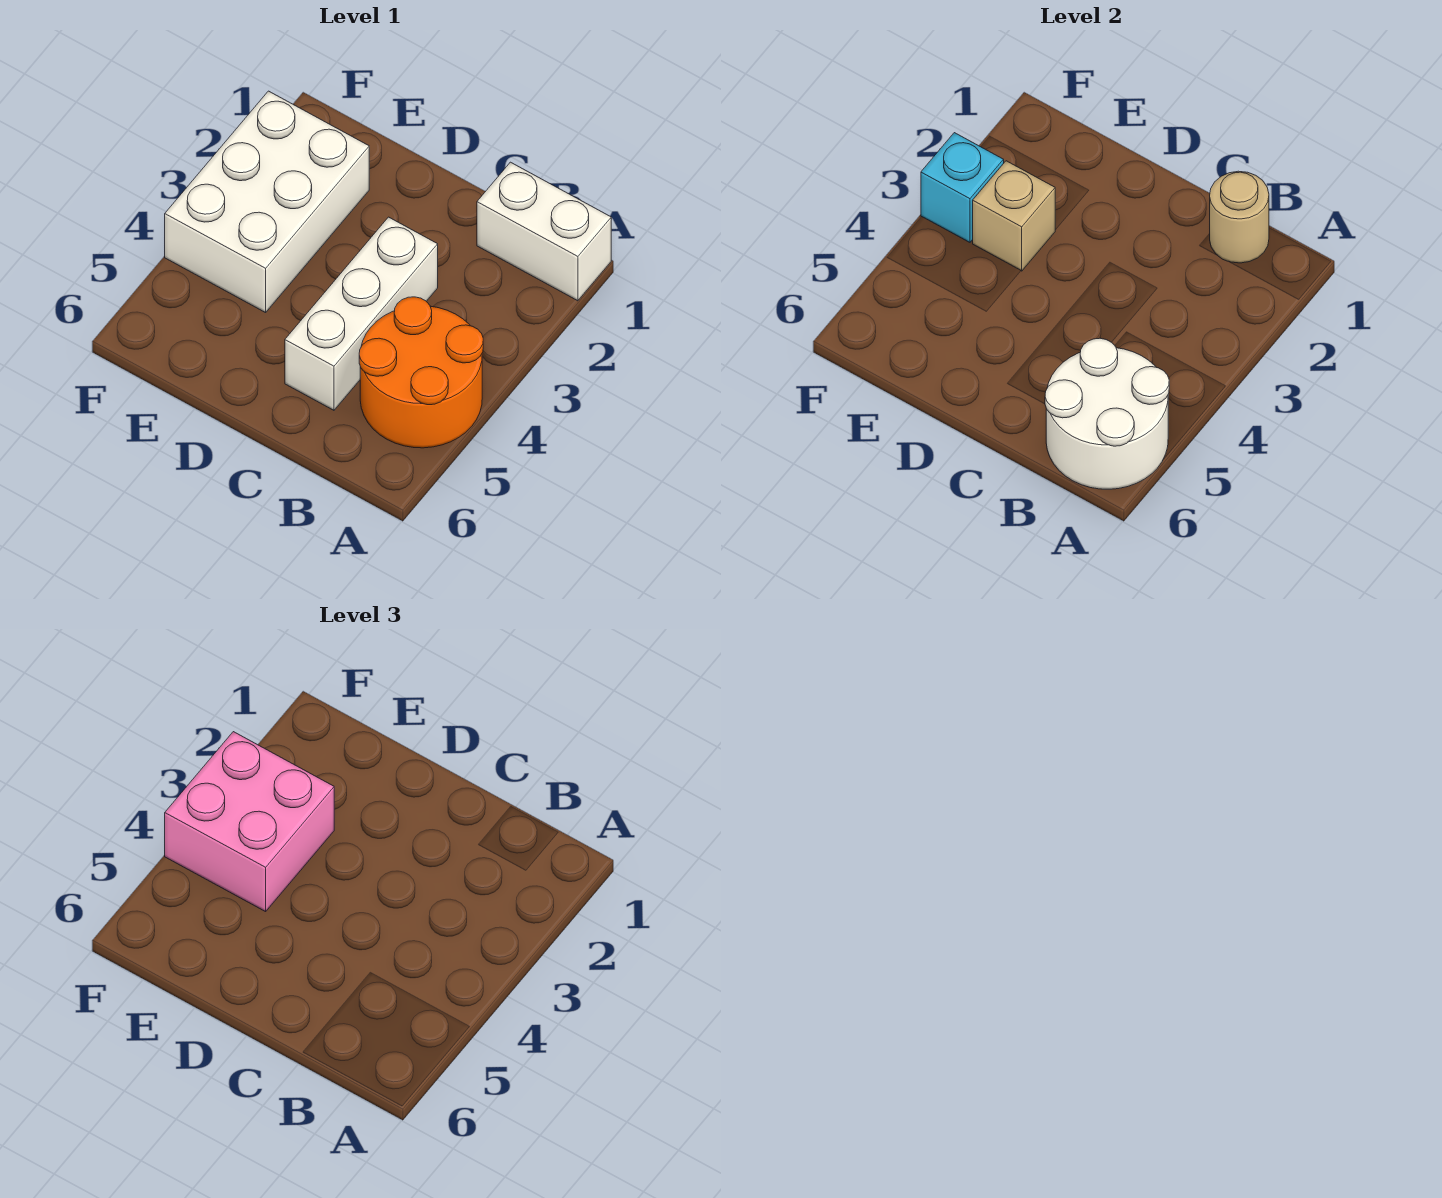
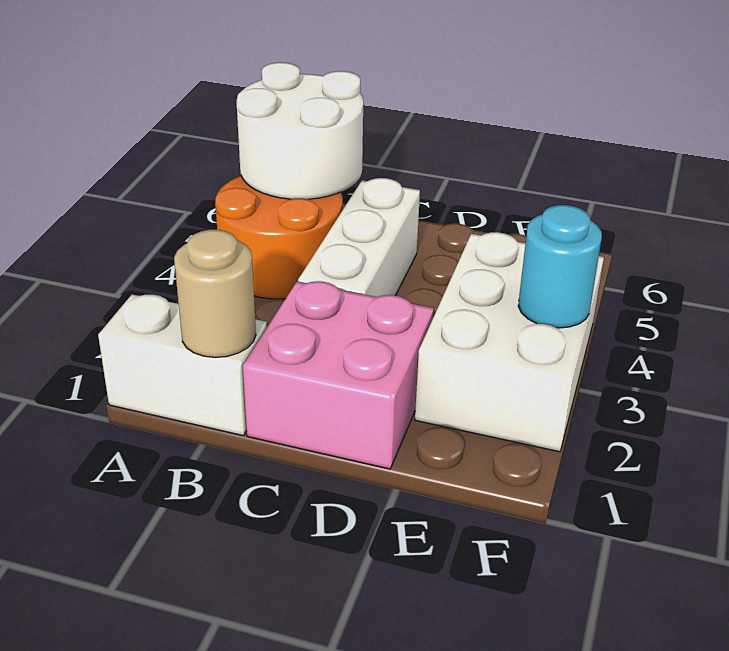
tan brick E3 level 2 -> none
pink brick E3:F4 level 3 -> pink brick C1:D2 level 1
cyan brick F3 level 2 -> cyan round brick F3 level 2

